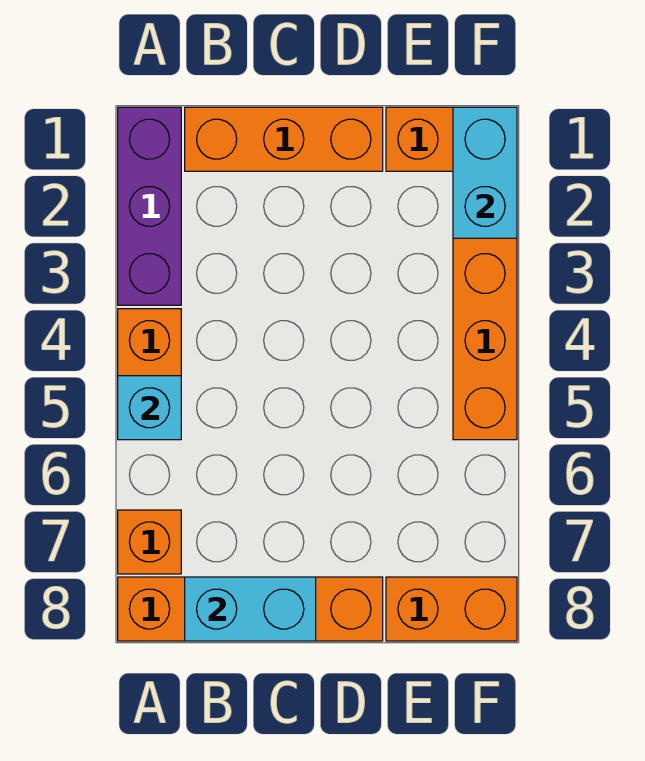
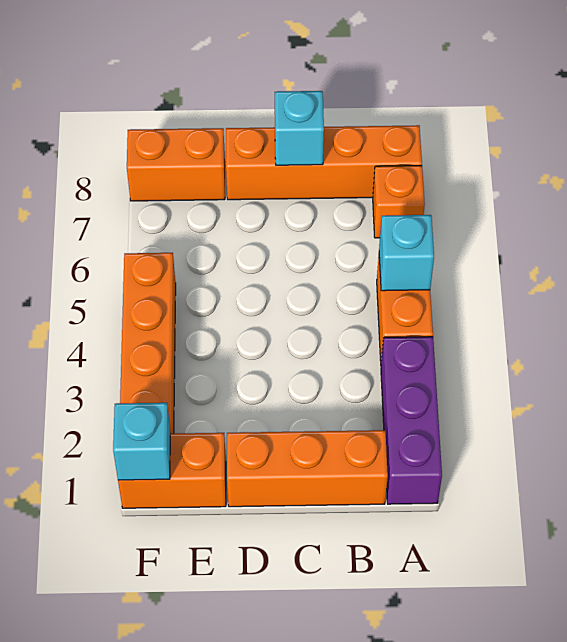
cyan brick B8:C8 level 2 -> cyan brick C8 level 2
cyan brick F1:F2 level 2 -> cyan brick F1 level 2

